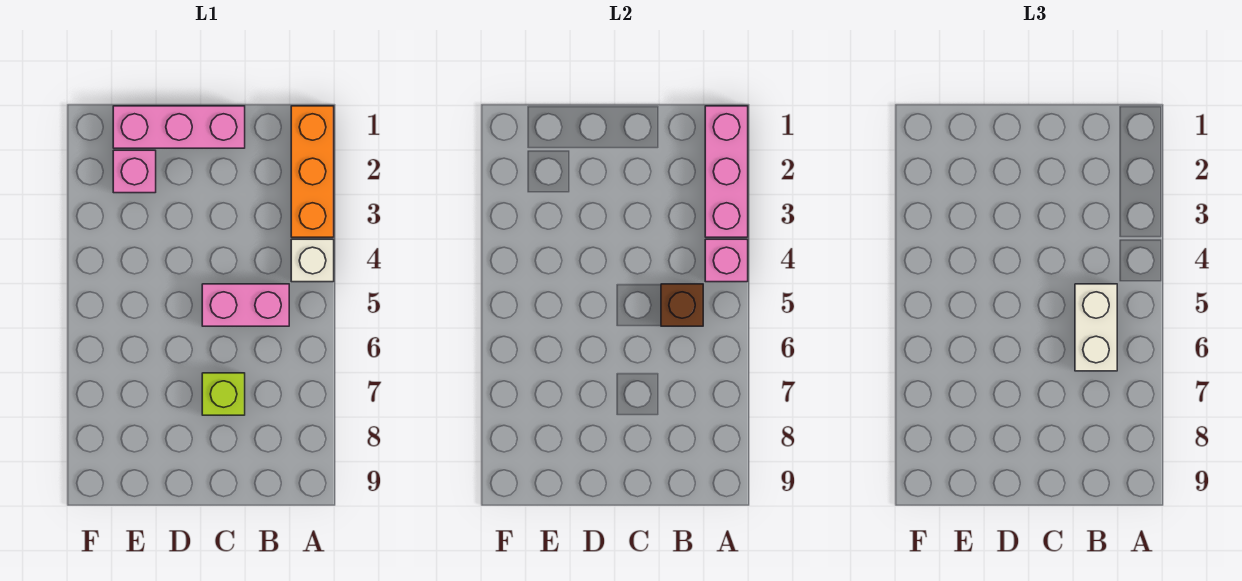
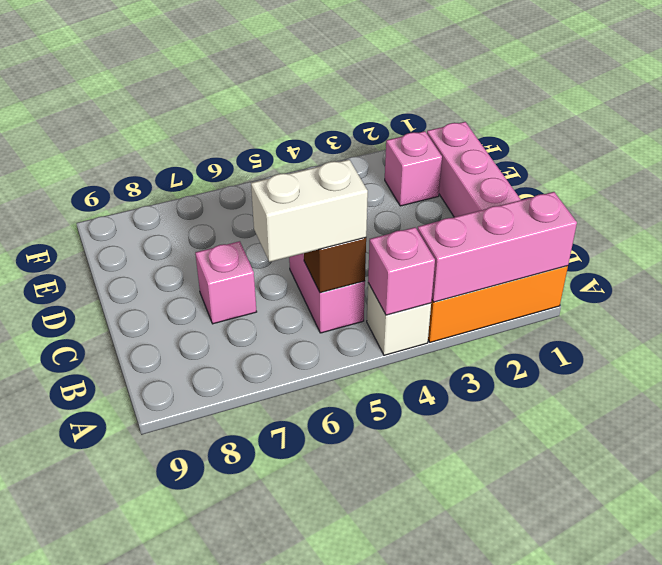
lime brick C7 level 1 -> pink brick C7 level 1

